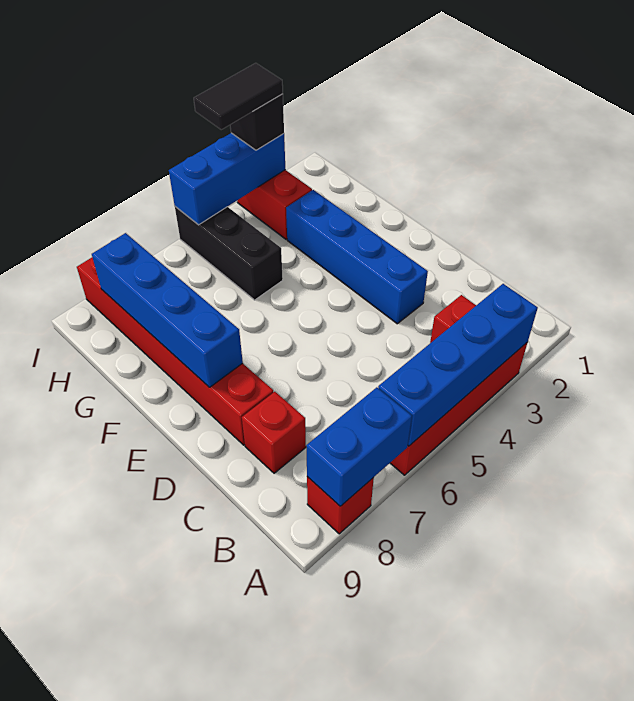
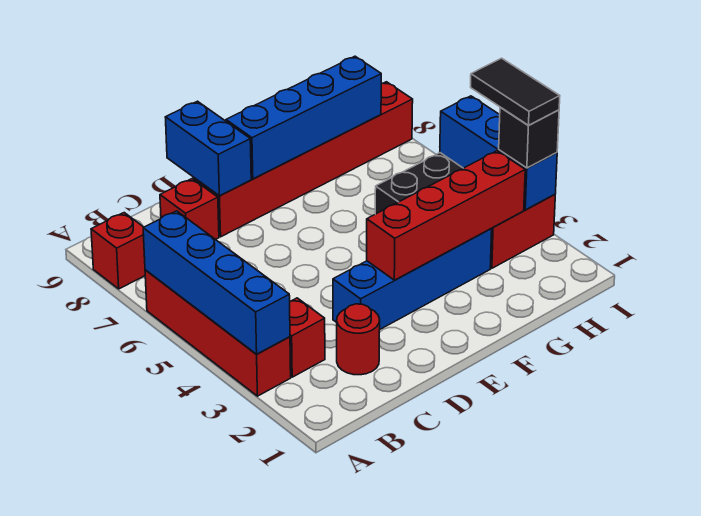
blue brick A7:A8 level 2 -> blue brick D8:D9 level 2
none -> red round brick C2 level 1
none -> red brick E3:H3 level 2

